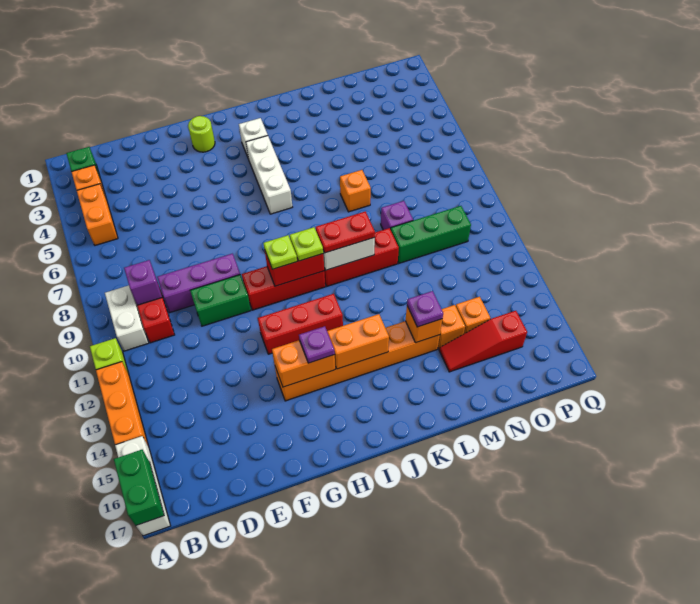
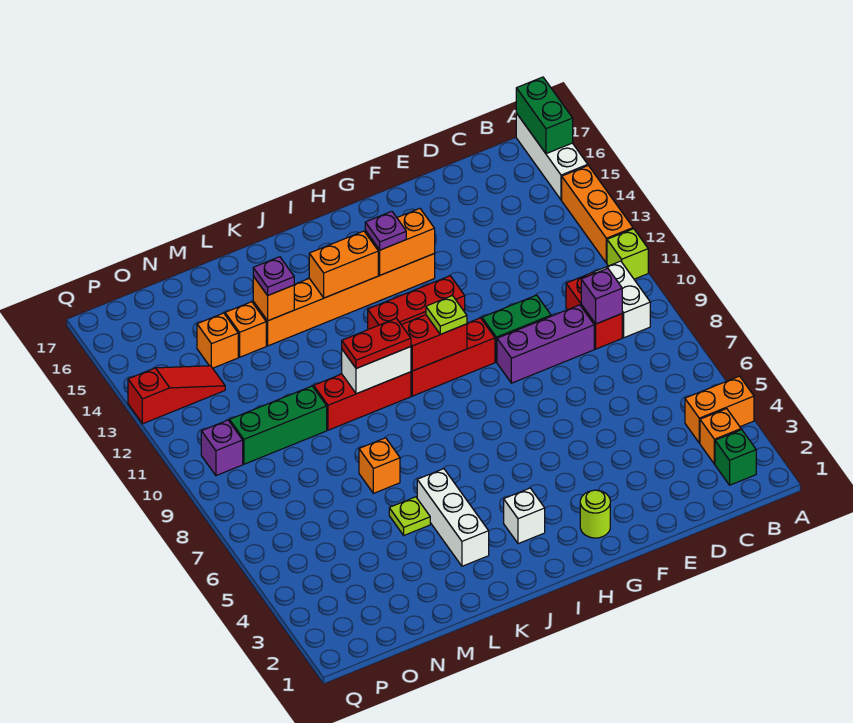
orange brick B4:B5 level 1 -> orange brick A4:B4 level 1
white brick I4:I6 level 1 -> white brick K3:K5 level 1
lime plate I10 level 3 -> lime plate L5 level 1
purple brick M9 level 1 -> purple brick P10 level 1
red slope M15:O15 level 1 top O -> red slope O13:Q13 level 1 top Q

